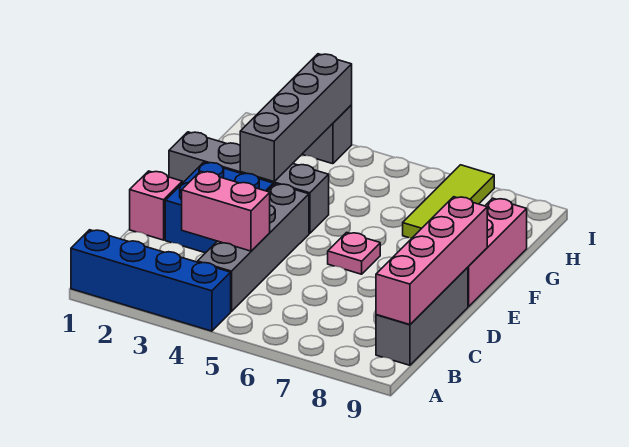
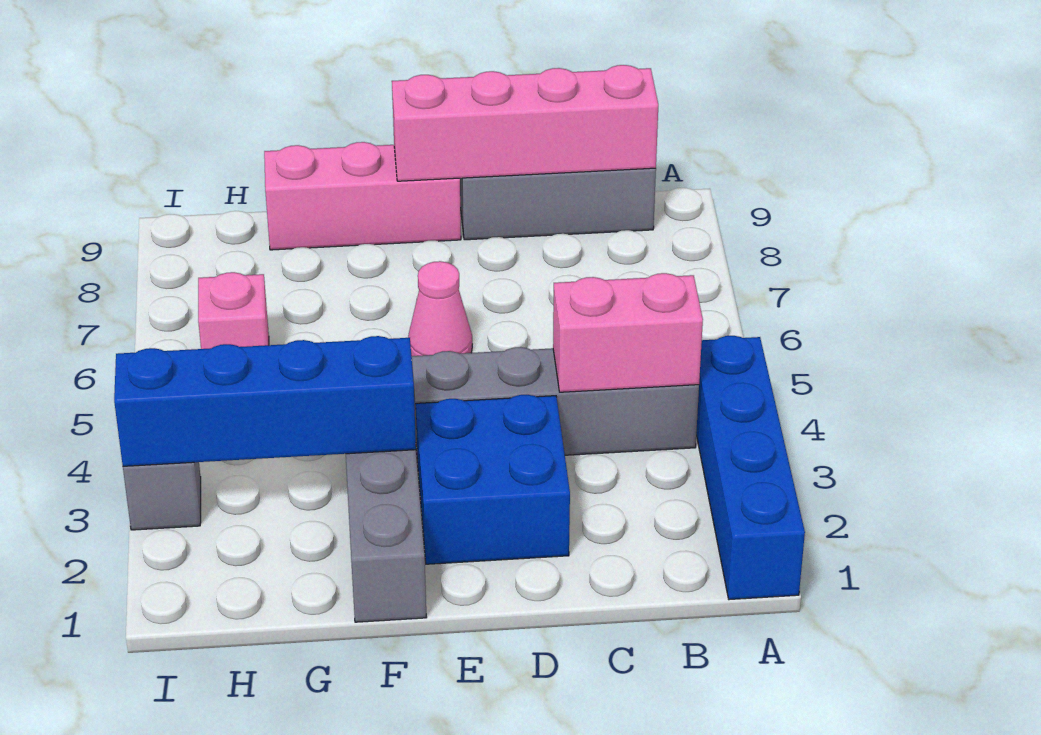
pink brick C3:C4 level 2 -> pink brick B4:C4 level 2
pink brick D1 level 1 -> pink brick H6 level 1
pink plate E6 level 1 -> pink cone E6 level 1
grey brick F3:I3 level 2 -> blue brick F3:I3 level 2
lime tile G7:I7 level 1 -> none

